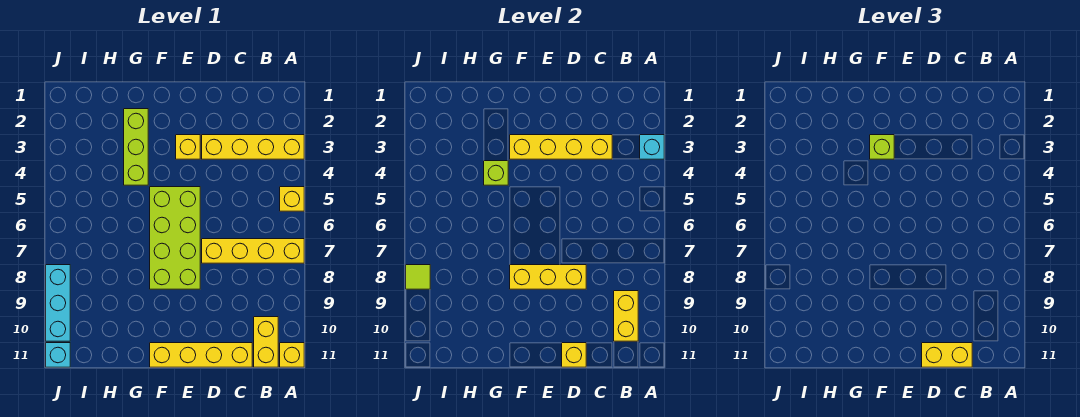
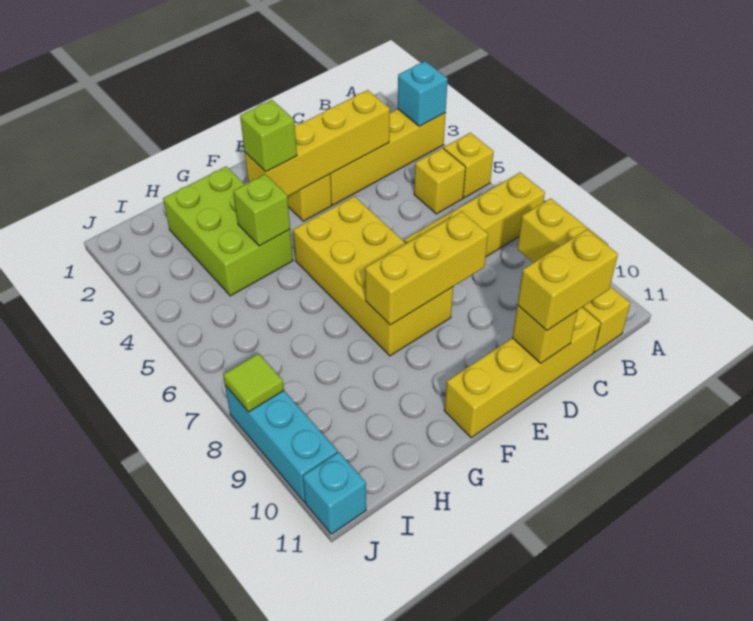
yellow brick A11 level 1 -> yellow brick B5 level 1
lime brick E5:F8 level 1 -> yellow brick E5:F8 level 1
lime brick G2:G4 level 1 -> lime brick G2:H4 level 1

